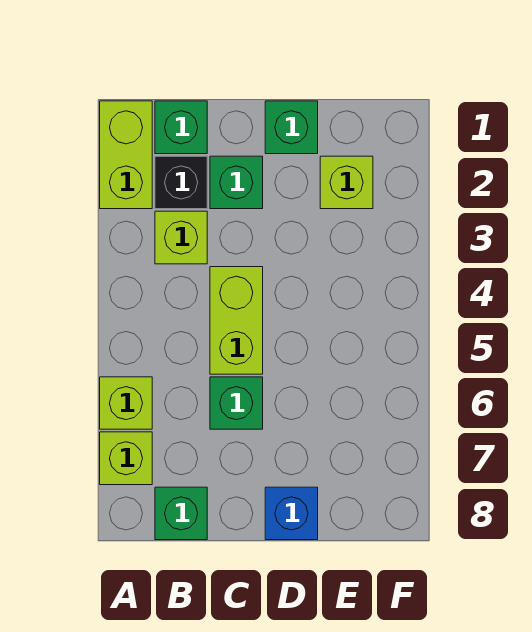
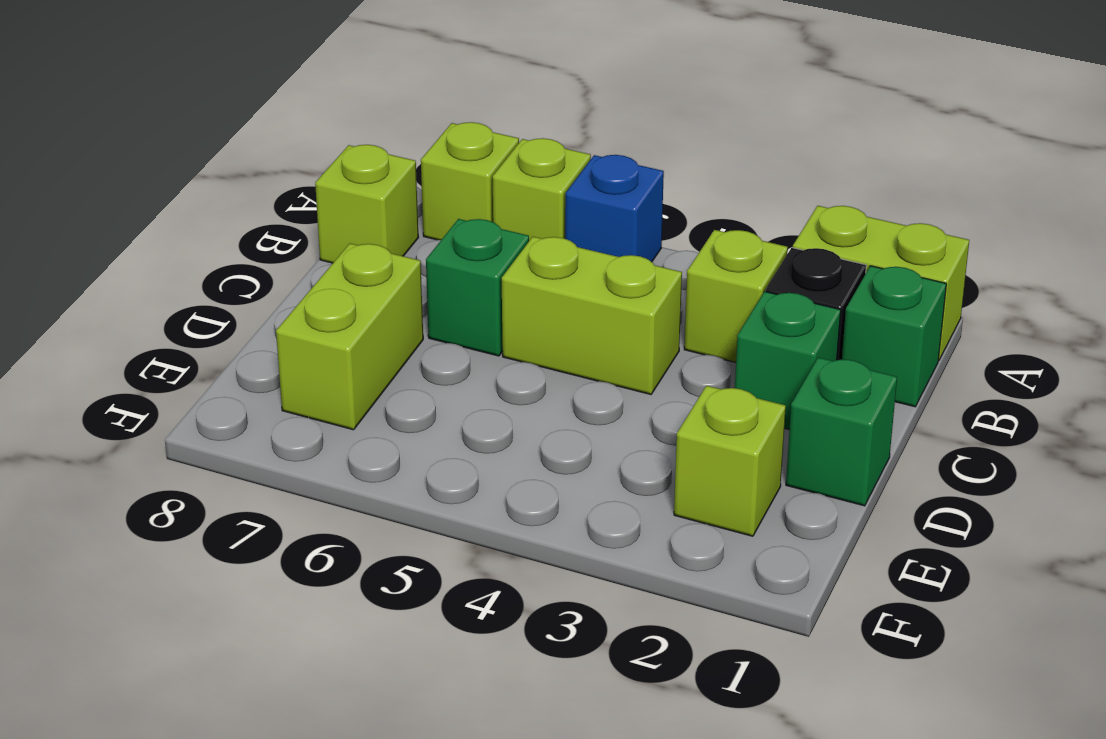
green brick B8 level 1 -> lime brick B8 level 1
none -> lime brick D7:E7 level 1
blue brick D8 level 1 -> blue brick A5 level 1

